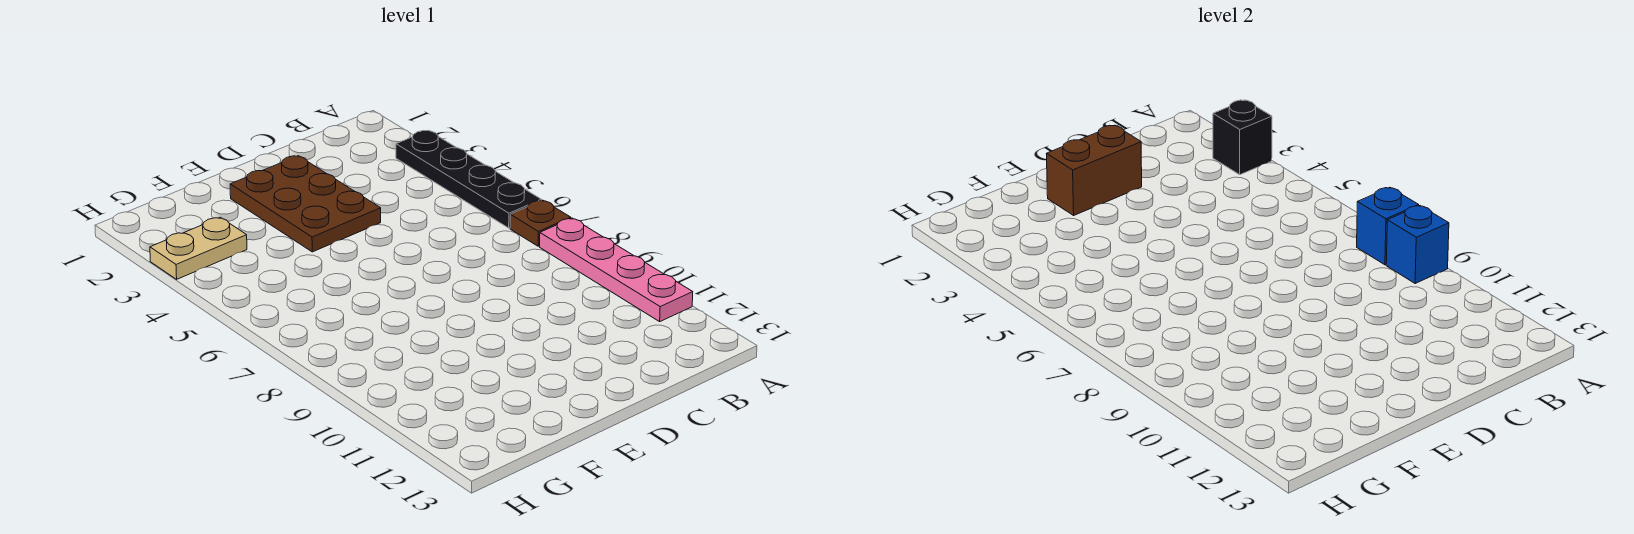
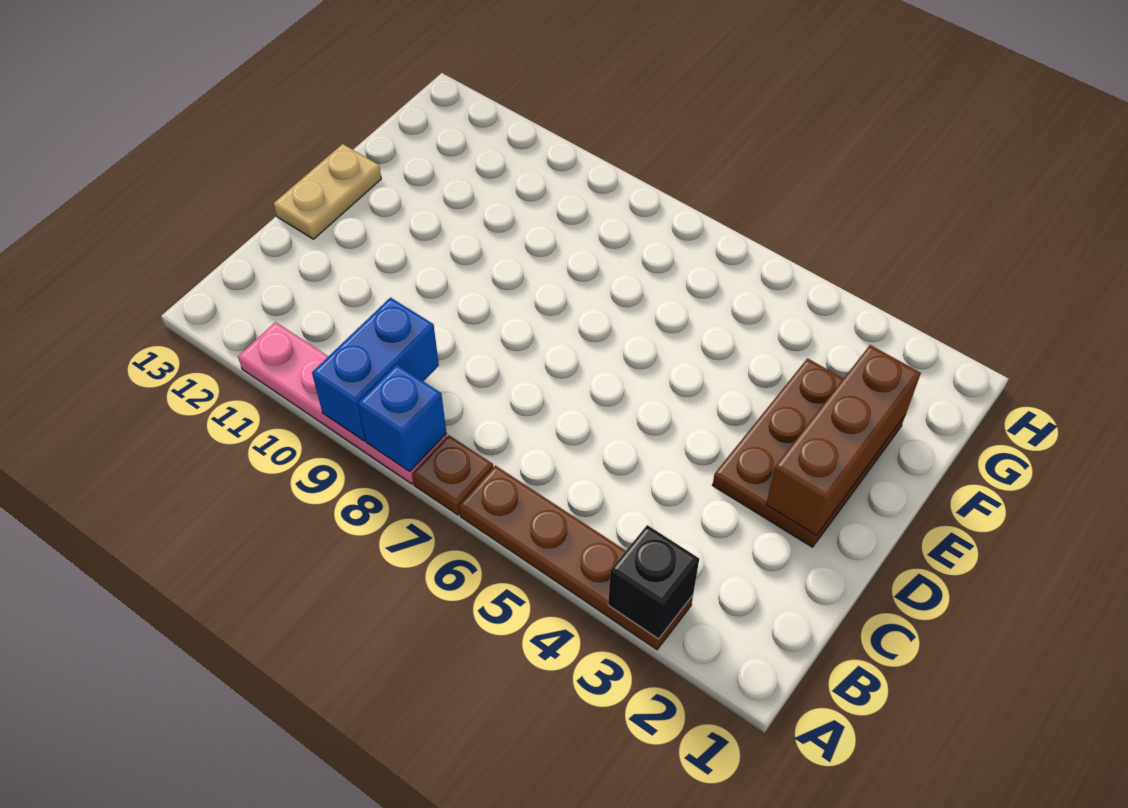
black plate A3:A6 level 1 -> brown plate A3:A6 level 1
blue brick A9 level 2 -> blue brick A9:B9 level 2
brown plate D2:E4 level 1 -> brown plate D2:F3 level 1
brown brick D2:E2 level 2 -> brown brick D2:F2 level 2
tan plate G3:H3 level 1 -> tan plate D13:E13 level 1

